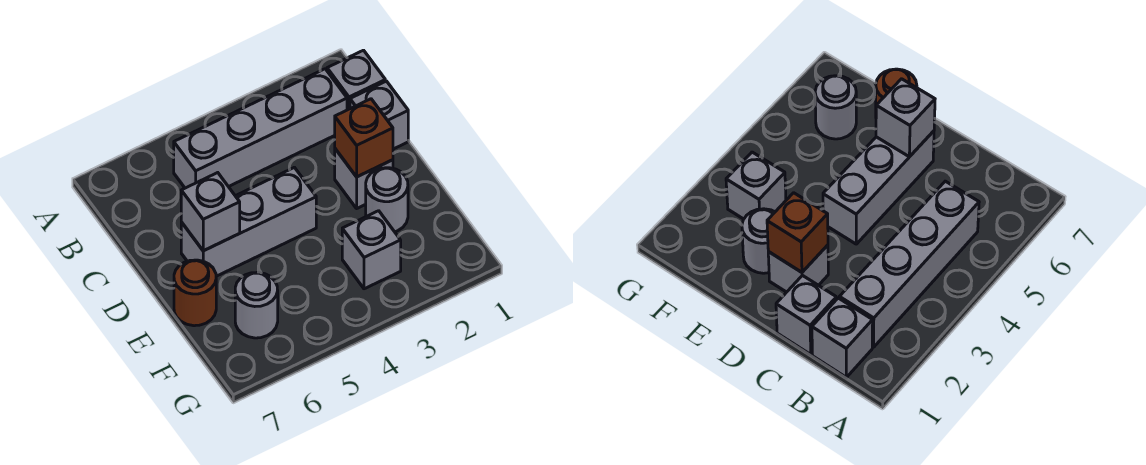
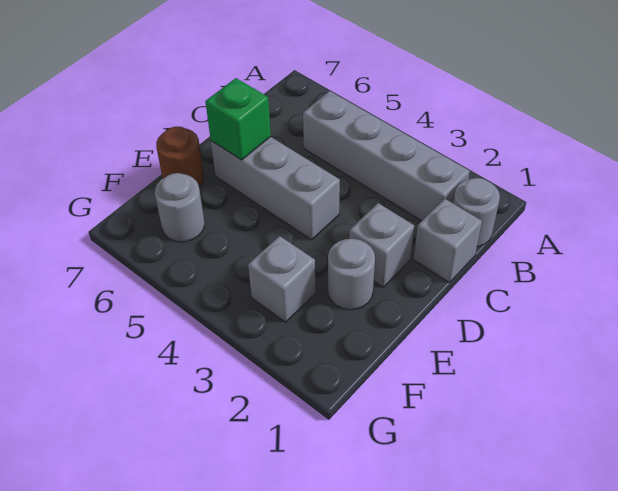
grey brick B1 level 1 -> grey round brick B1 level 1
brown brick D2 level 2 -> none
grey brick D6 level 2 -> green brick D6 level 2

